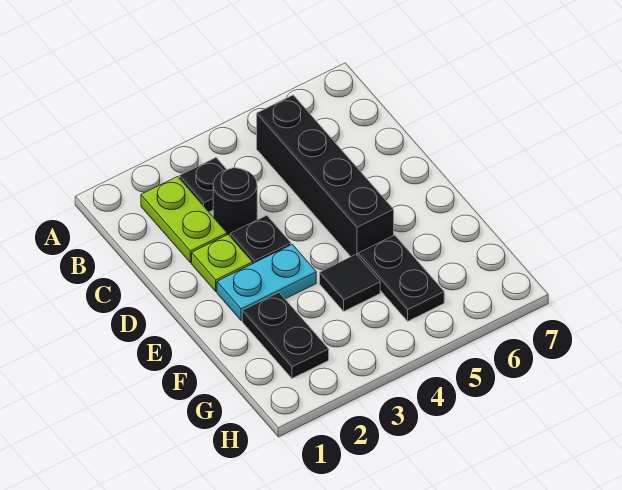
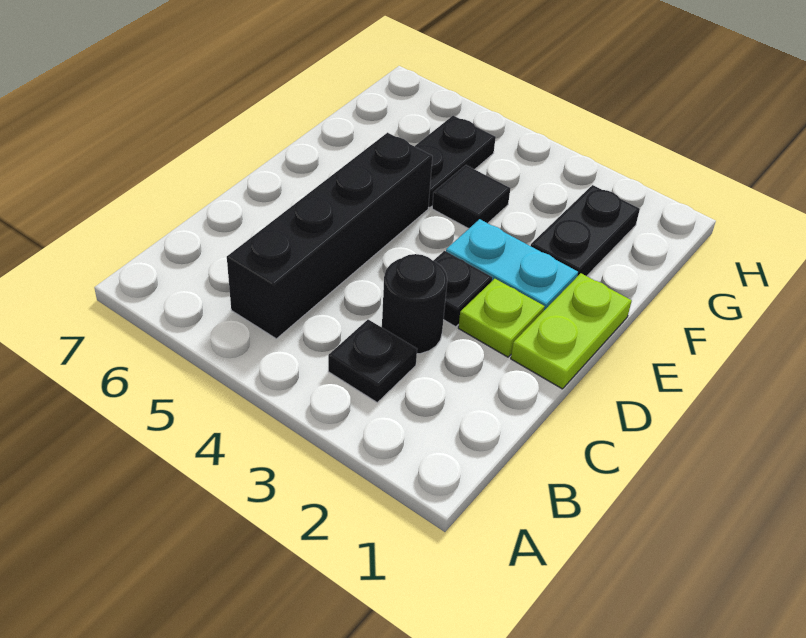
lime plate B2:C2 level 1 -> lime plate D1:E1 level 1

